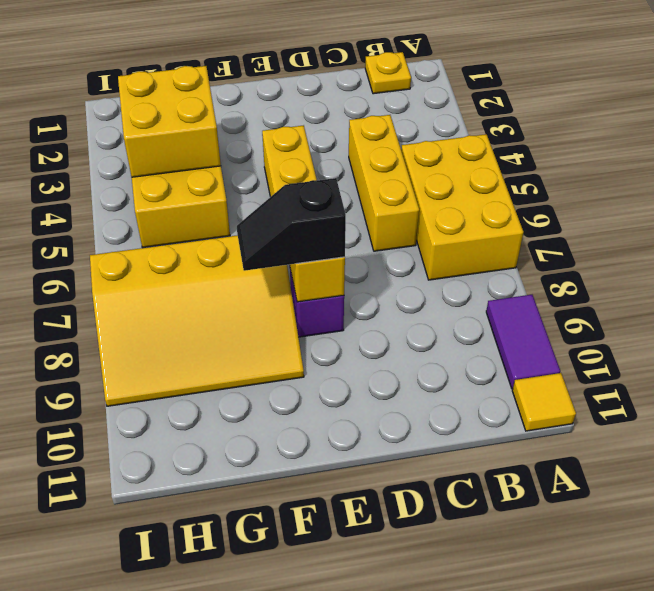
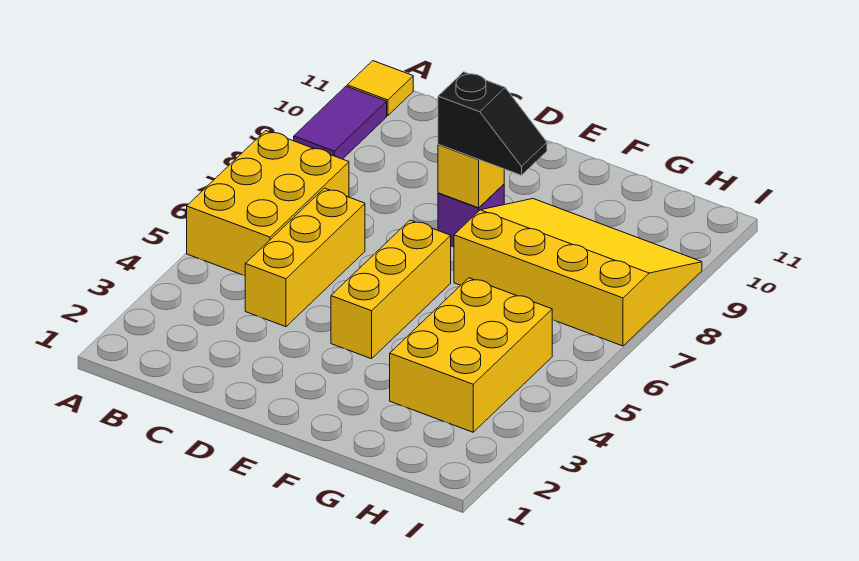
yellow plate B1 level 1 -> none
yellow brick G3:H4 level 2 -> none

